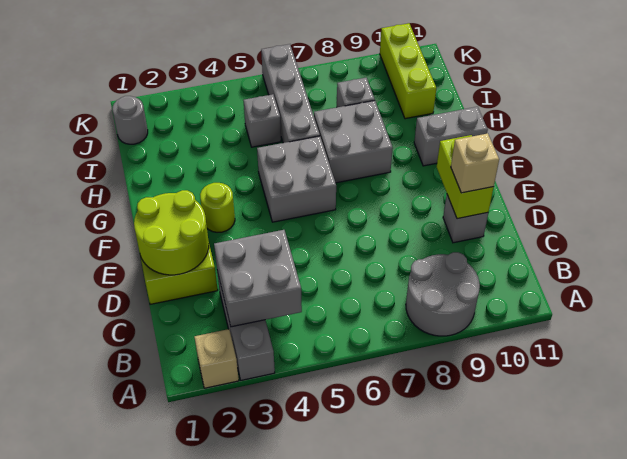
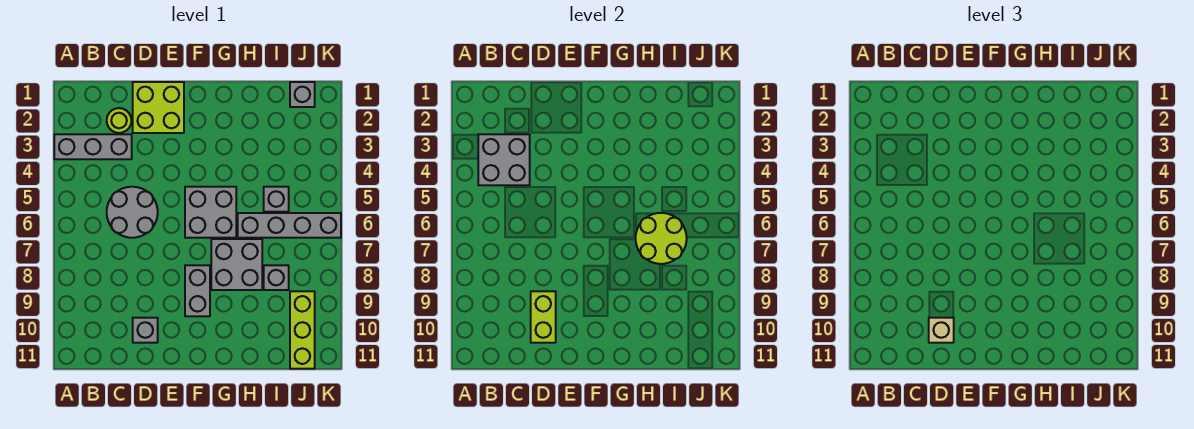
tan brick A2 level 1 -> none
grey round brick A8:B9 level 1 -> grey round brick C5:D6 level 1
lime round brick D1:E2 level 2 -> lime round brick H6:I7 level 2
lime brick D10:E10 level 2 -> lime brick D9:D10 level 2
lime round brick F3 level 1 -> lime round brick C2 level 1
grey brick G10:G11 level 1 -> grey brick F8:F9 level 1
lime brick I10:K10 level 1 -> lime brick J9:J11 level 1
grey round brick J1 level 1 -> grey brick J1 level 1

